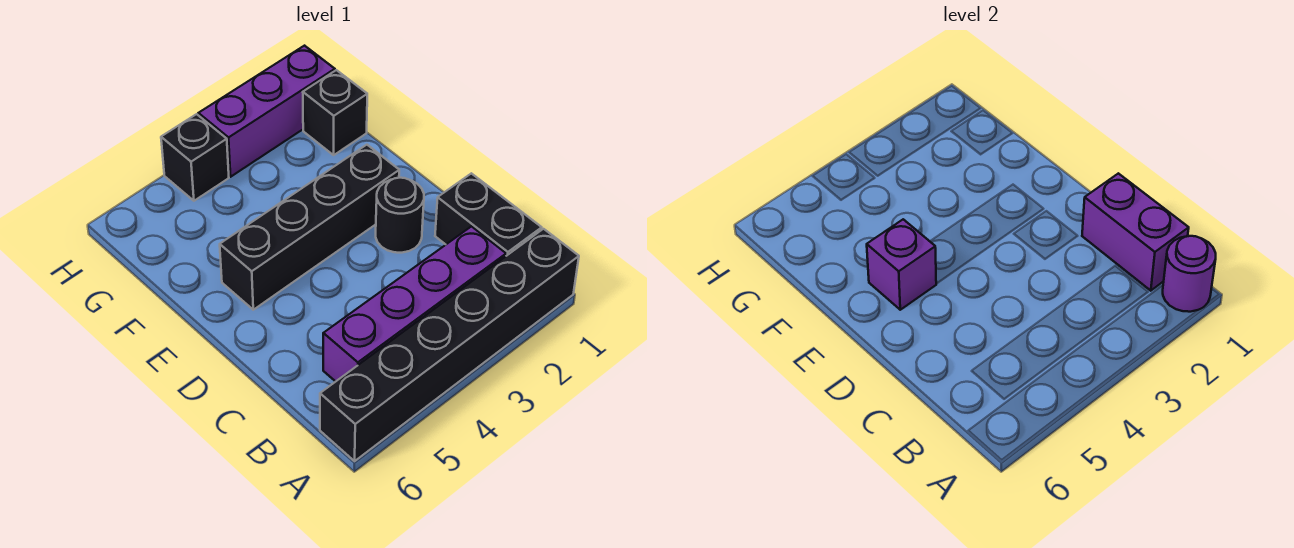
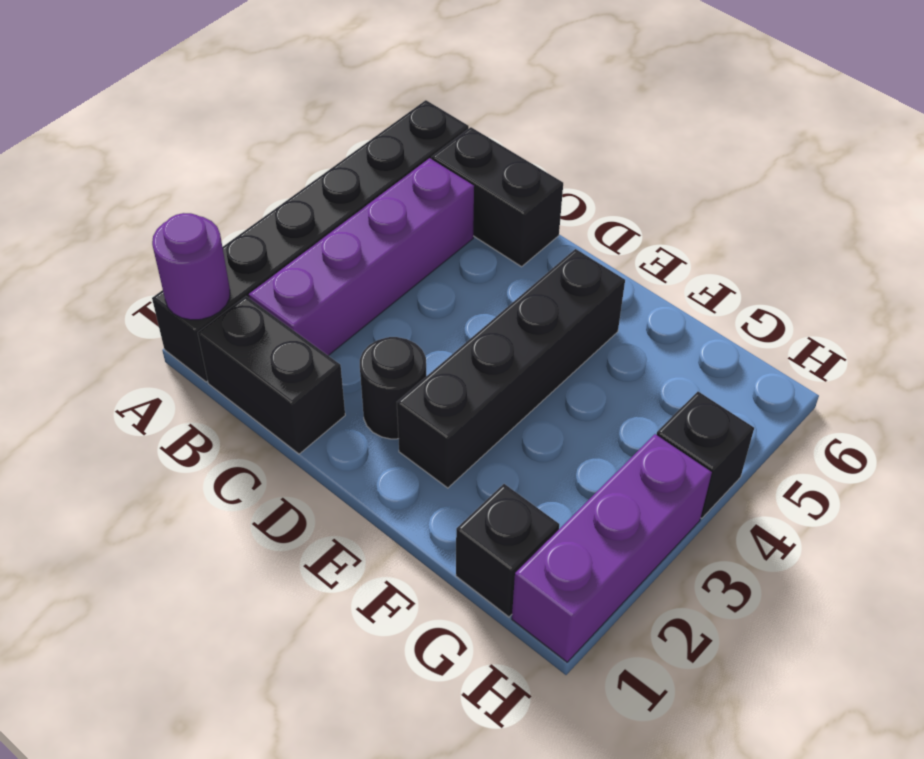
purple brick B1:C1 level 2 -> none
none -> black brick B6:C6 level 1
purple brick E5 level 2 -> none

